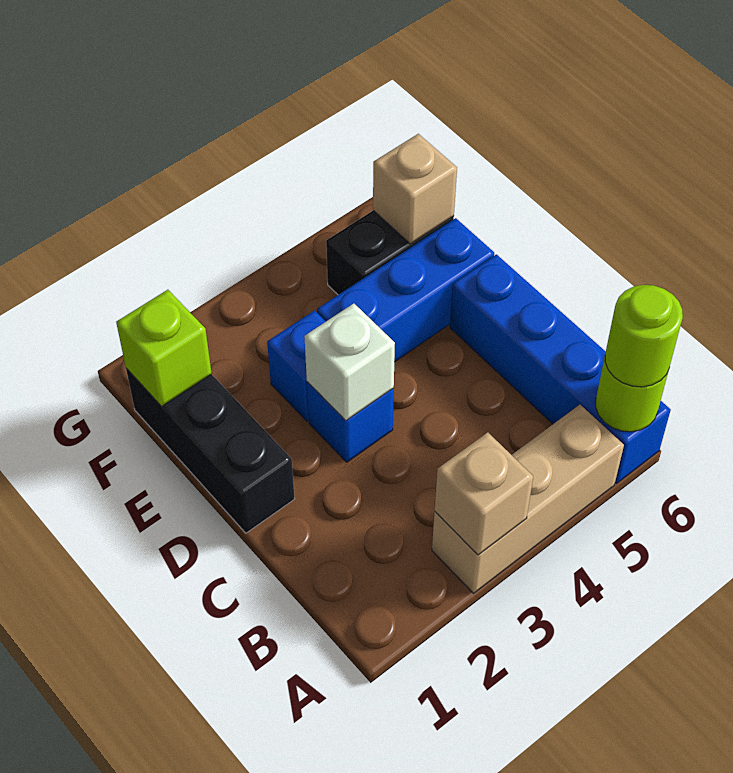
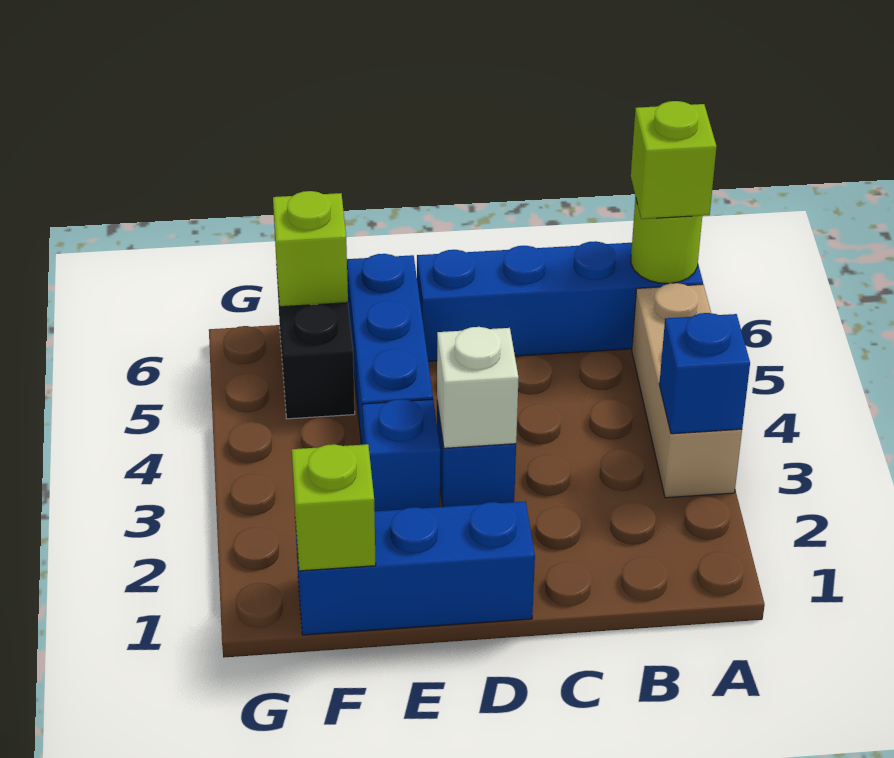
tan brick A3 level 2 -> blue brick A3 level 2
lime round brick A6 level 3 -> lime brick A6 level 3
black brick D1:F1 level 1 -> blue brick D1:F1 level 1
tan brick F6 level 2 -> lime brick F6 level 2

